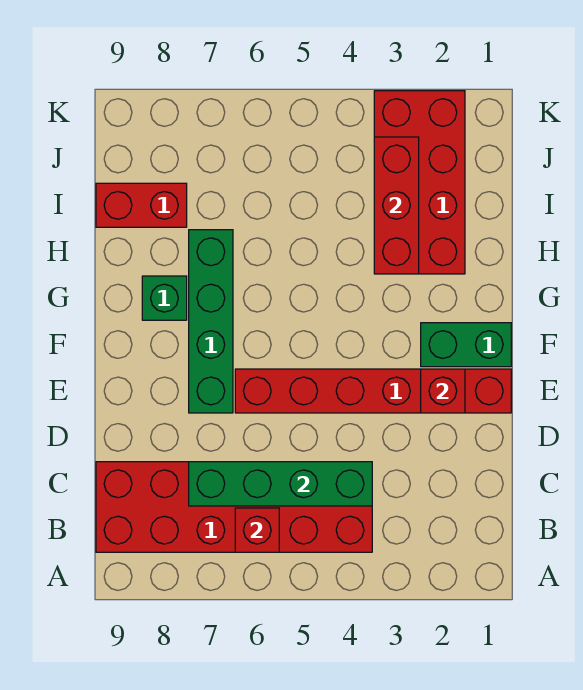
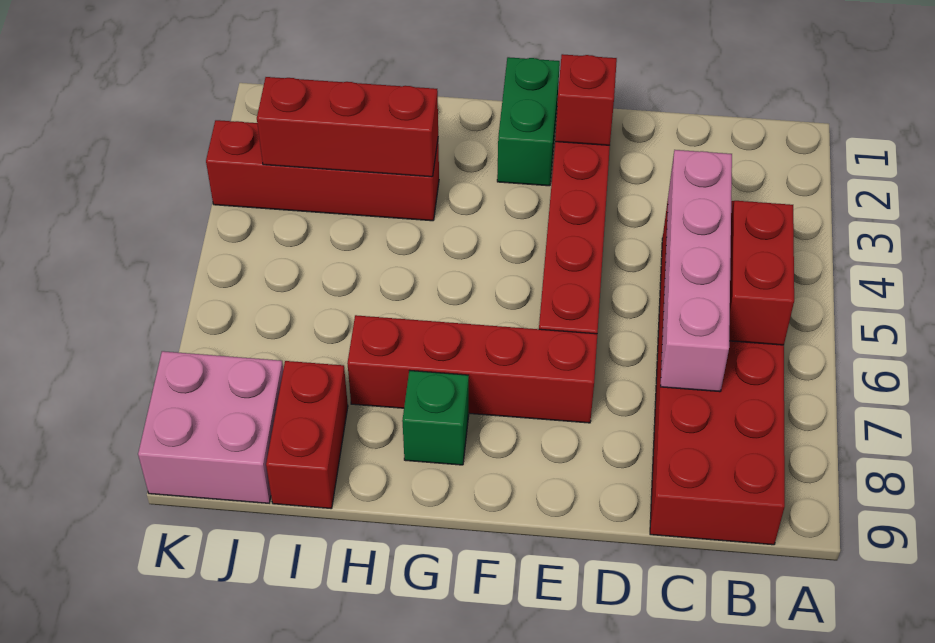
red brick B6 level 2 -> red brick B5:B6 level 2
green brick C4:C7 level 2 -> pink brick C4:C7 level 2
green brick E7:H7 level 1 -> red brick E7:H7 level 1
red brick H2:K3 level 1 -> red brick H3:K3 level 1
none -> pink brick J8:K9 level 1

